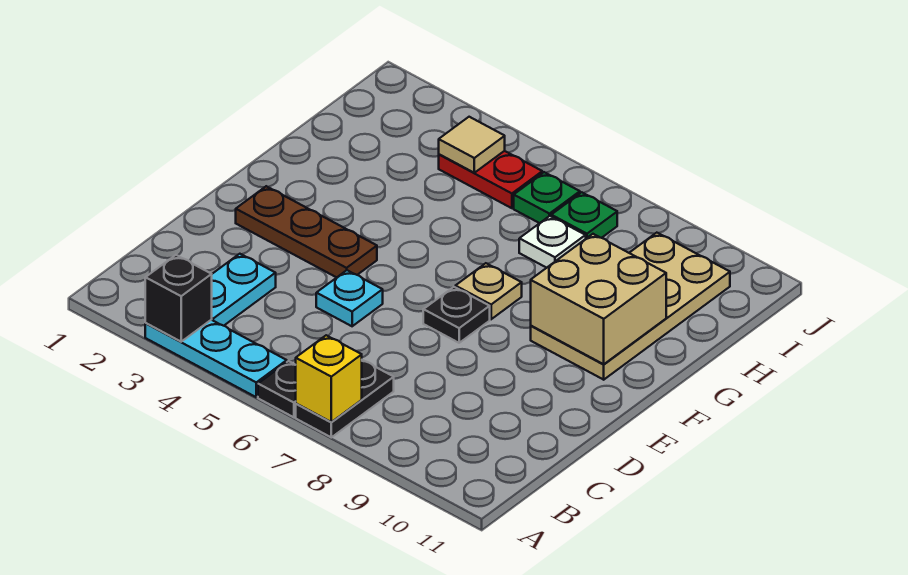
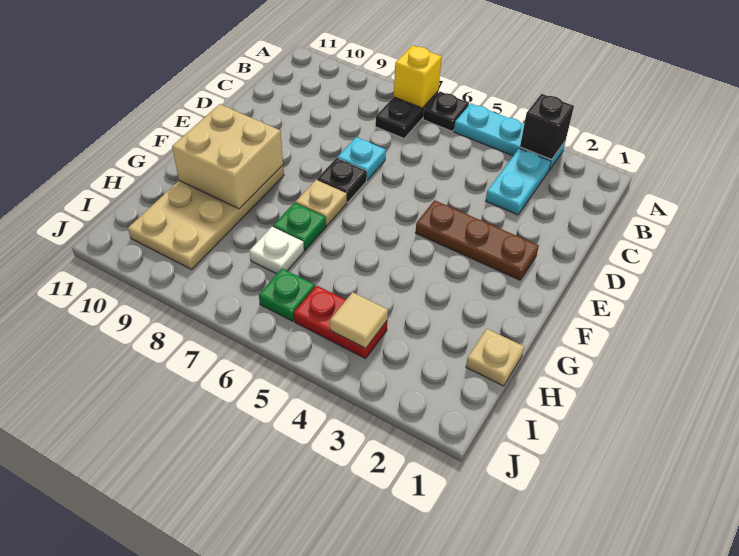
cyan plate D5 level 1 -> cyan plate D7 level 1
none -> tan plate H1 level 1
green plate I7 level 1 -> green plate G7 level 1

